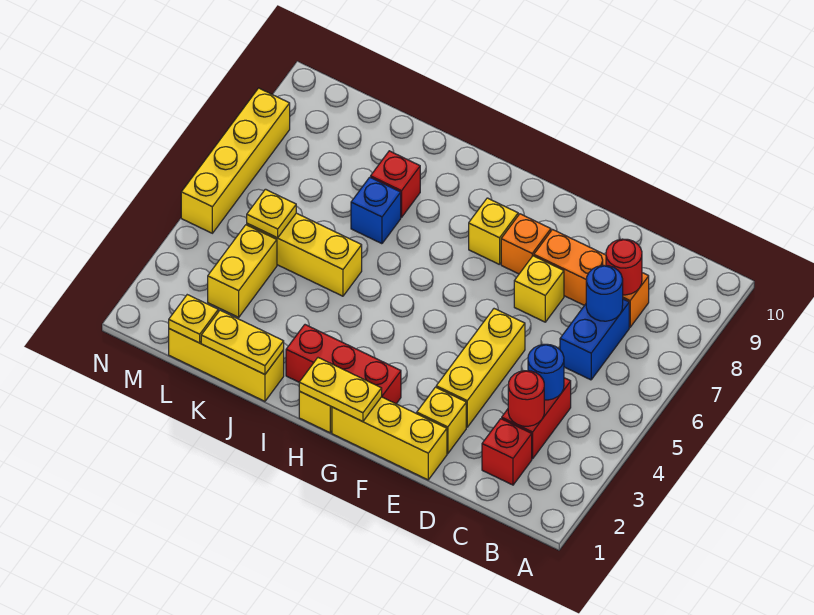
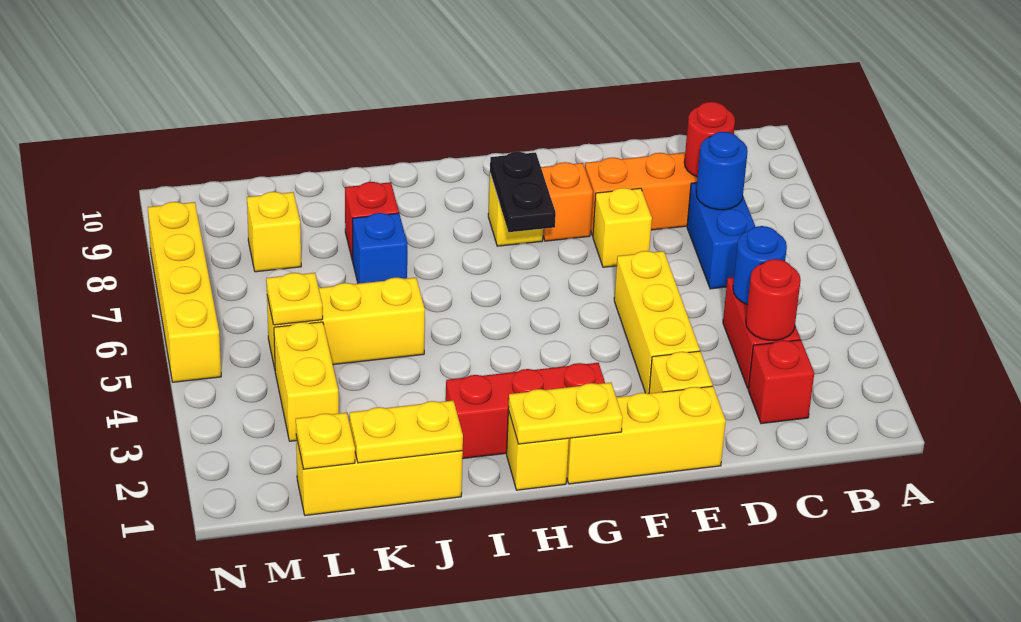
none -> black plate G7:G8 level 2
none -> yellow brick L8 level 1

